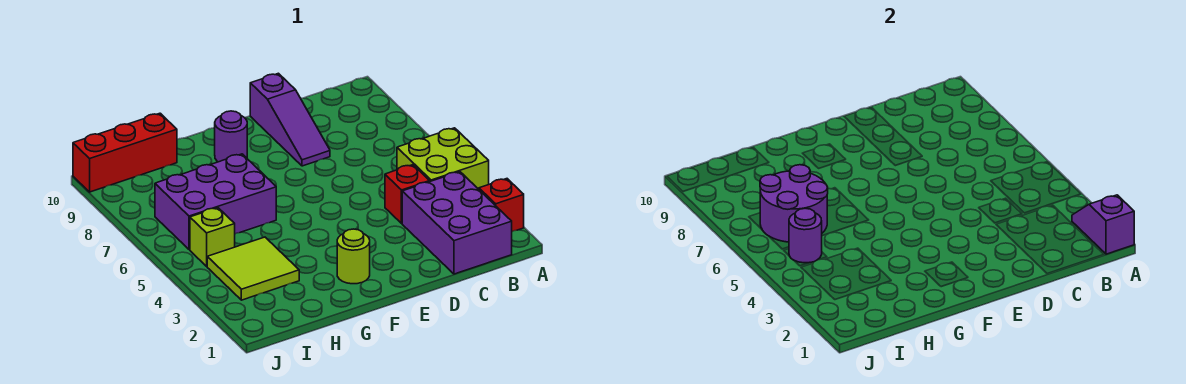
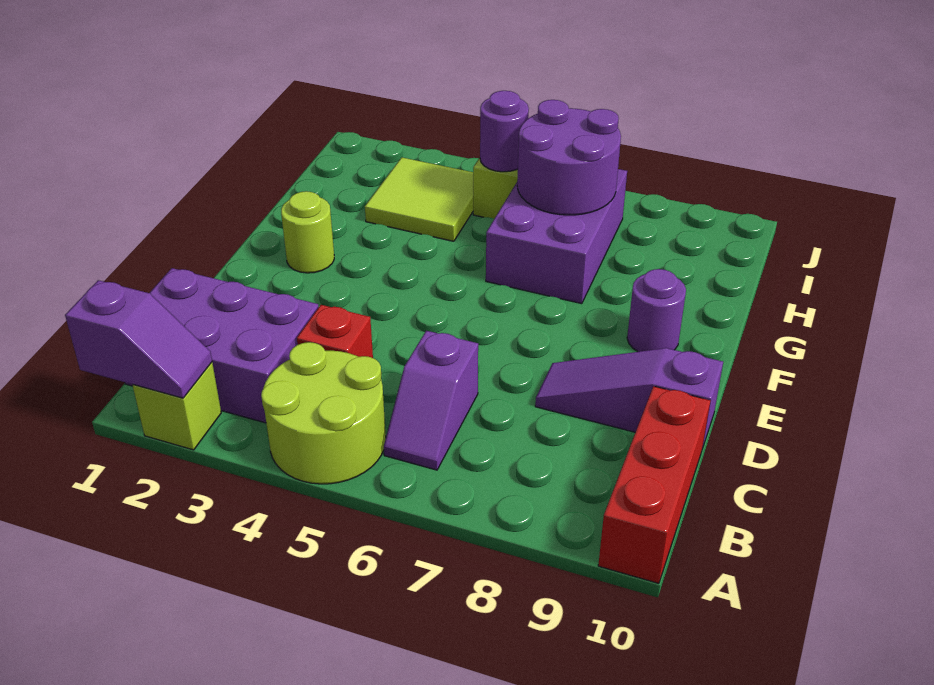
red brick A2 level 1 -> lime brick A2 level 1
lime brick A4:B5 level 1 -> lime round brick A4:B5 level 1
none -> purple slope B6:C6 level 1 top C
red brick H10:J10 level 1 -> red brick A10:C10 level 1

